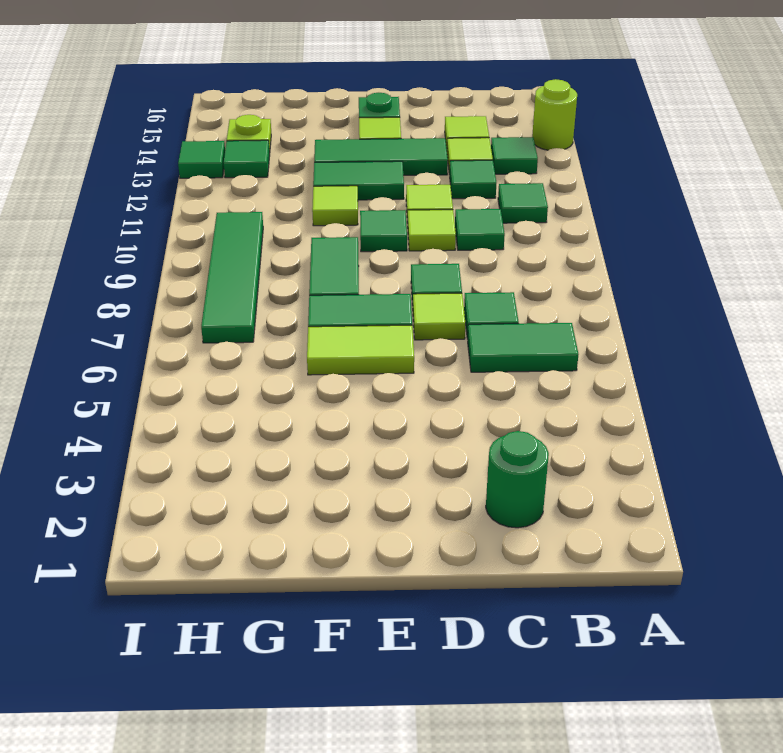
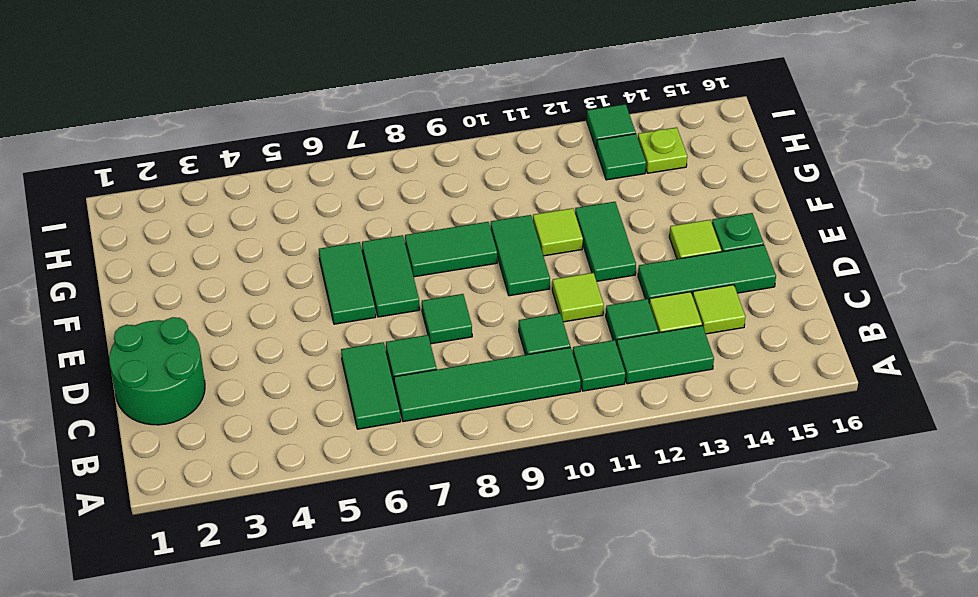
lime round brick A14 level 1 -> none
green tile B13 level 1 -> green tile B12:B13 level 1
green round brick C2 level 1 -> green round brick C1:D2 level 1
lime tile D7 level 1 -> none
lime tile D10 level 1 -> none
green tile D13:F13 level 1 -> green tile D13:D15 level 1
lime tile E6:F6 level 1 -> green tile E6:F6 level 1
green tile E10 level 1 -> green tile E10:F10 level 1
green tile H7:H10 level 1 -> green tile B7:B10 level 1

